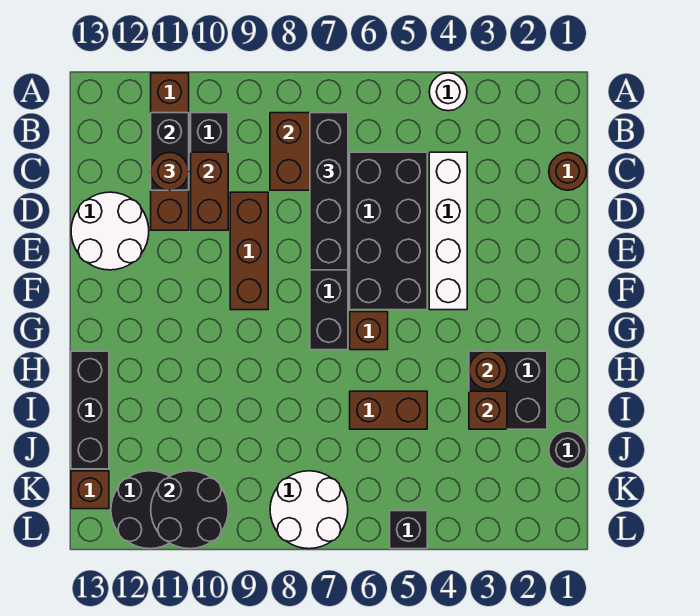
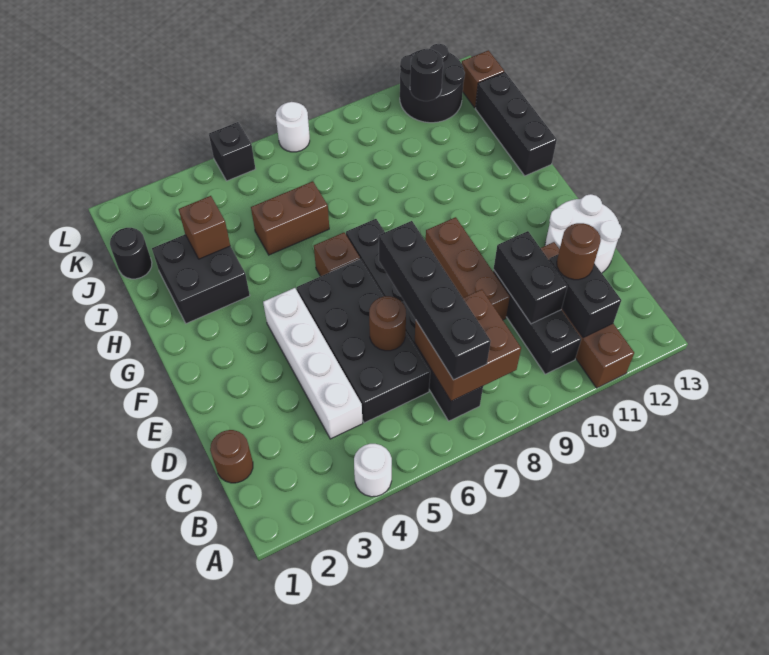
brown brick C10:D10 level 2 -> black brick C10:D10 level 2
brown round brick H3 level 2 -> brown round brick D6 level 2
white round brick K7:L8 level 1 -> white round brick L7 level 1
black round brick K10:L11 level 2 -> black round brick K11 level 2

